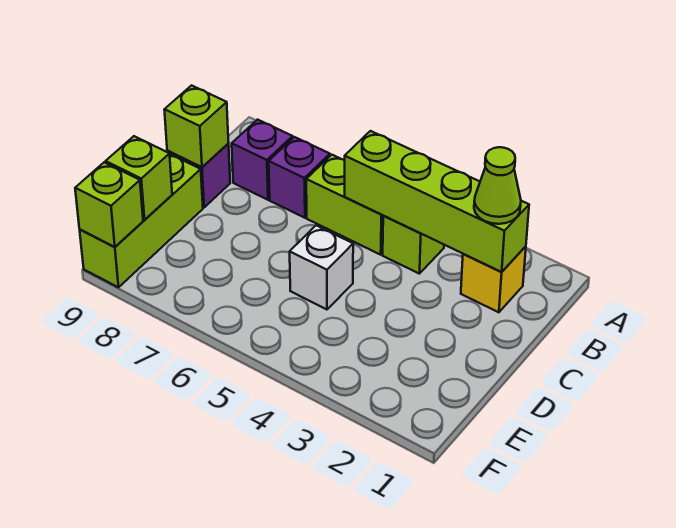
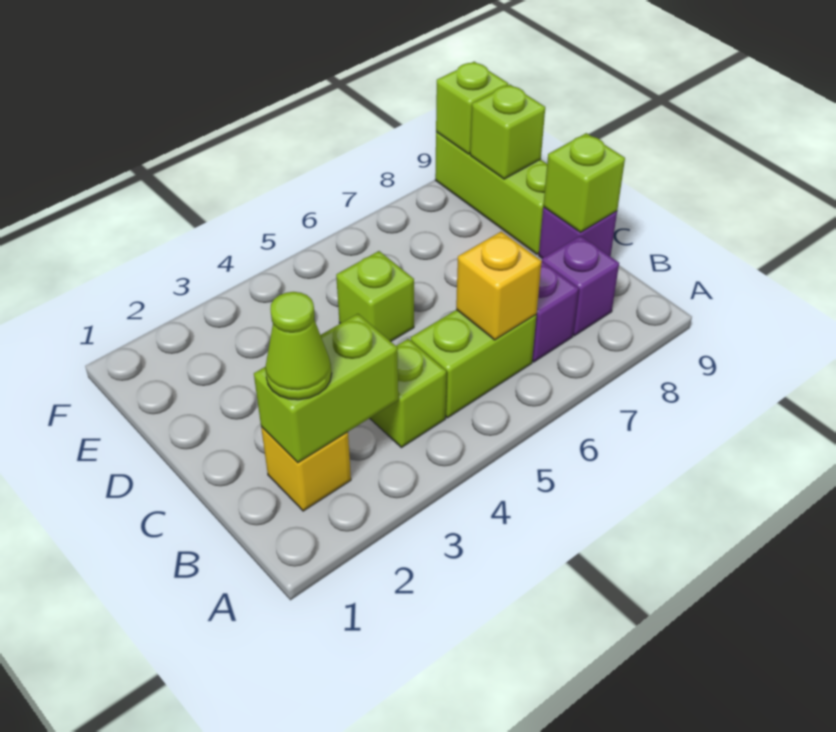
lime brick B2:B5 level 2 -> lime brick B2:B3 level 2
none -> yellow brick B6 level 2
white brick D5 level 1 -> lime brick D5 level 1

